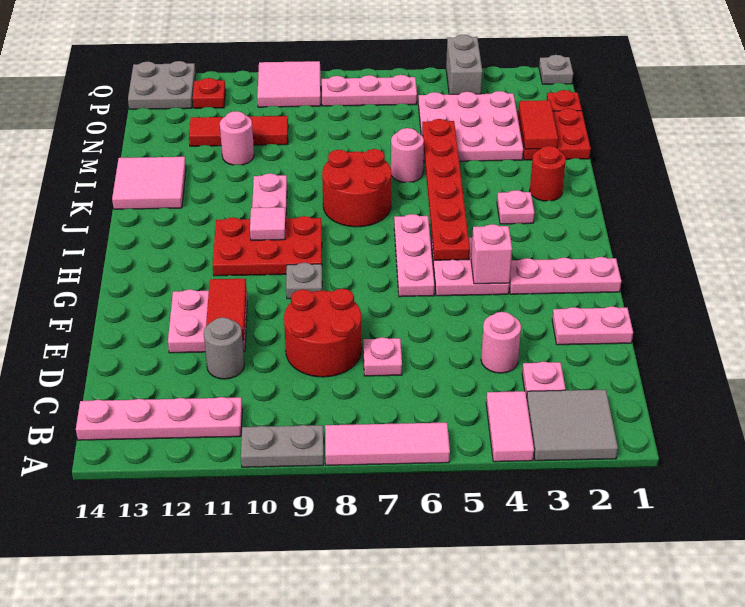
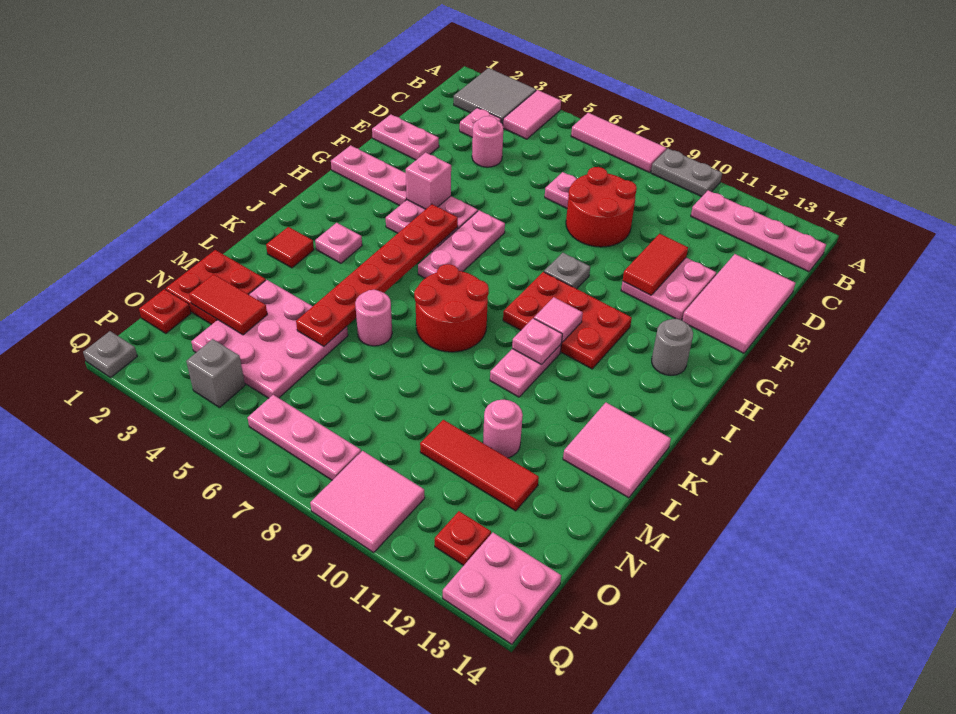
grey round brick D11 level 1 -> grey round brick H13 level 1
none -> pink tile D13:F14 level 1
none -> pink plate J10 level 2
red round brick K2 level 1 -> red tile K2 level 1
red tile M2:N2 level 2 -> red tile N2:N3 level 2
grey brick P4:Q4 level 1 -> grey brick P4 level 1
grey plate P13:Q14 level 1 -> pink plate P13:Q14 level 1

